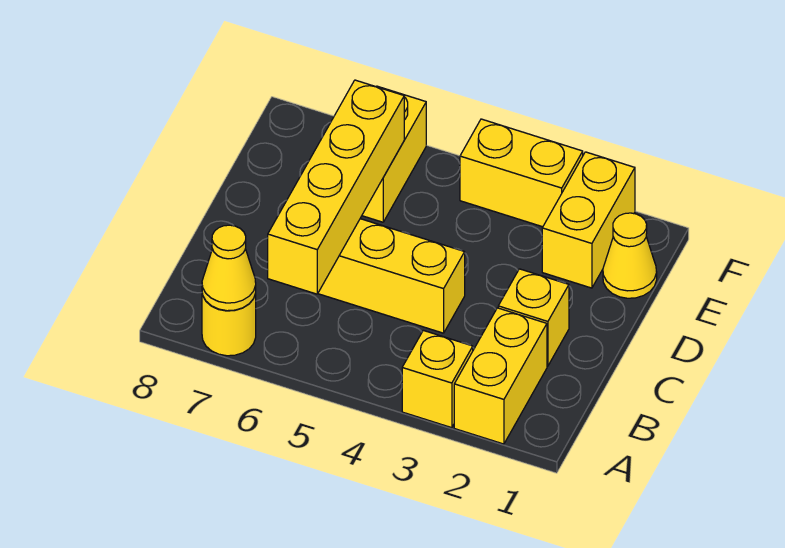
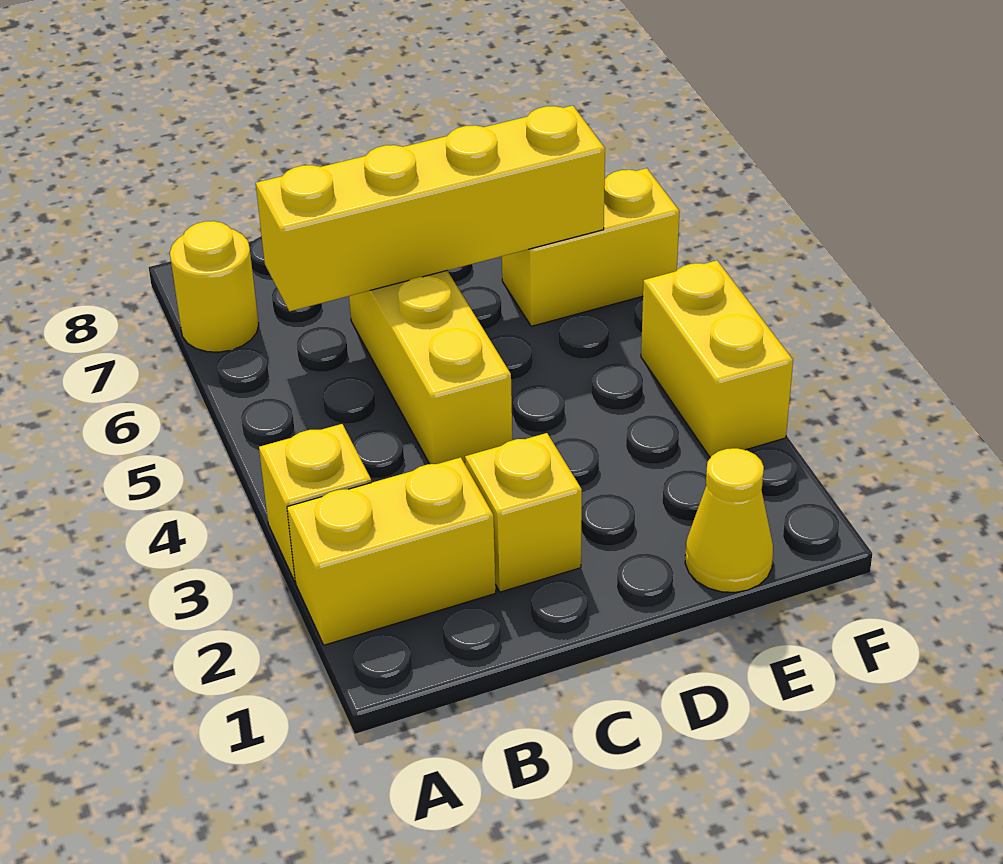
yellow cone A7 level 2 -> none
yellow brick E2:F2 level 1 -> none

